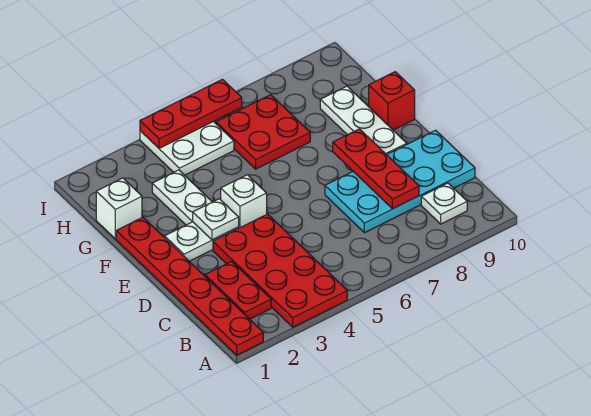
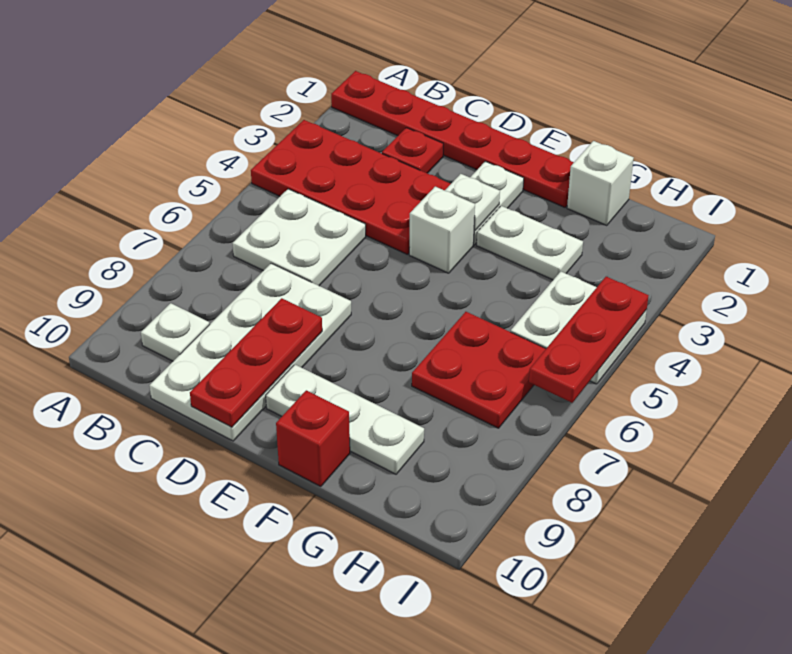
red plate B2:C2 level 1 -> red plate C2 level 1
none -> white plate B5:C6 level 1
cyan plate C7:D10 level 1 -> white plate C7:D10 level 1
red plate C8:E8 level 2 -> red plate D8:D10 level 2

